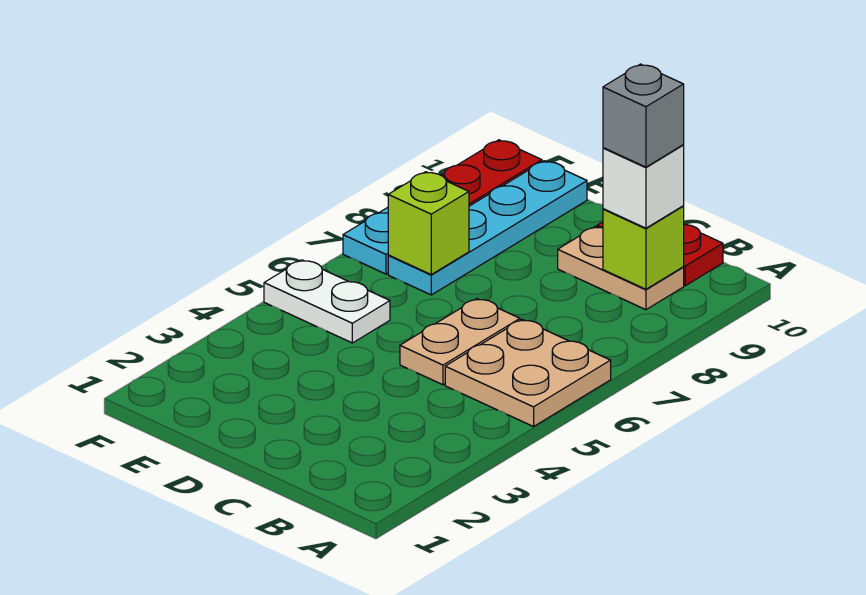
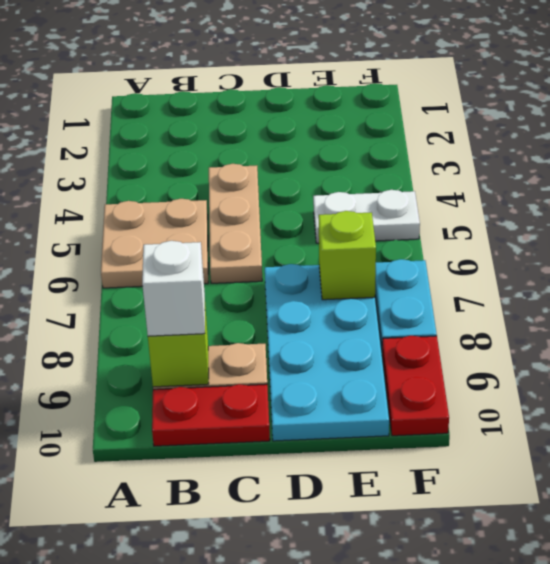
grey brick B9 level 4 -> none
tan plate C5:C6 level 1 -> tan plate C4:C6 level 1
cyan plate E7:E10 level 1 -> cyan plate D7:E10 level 1

